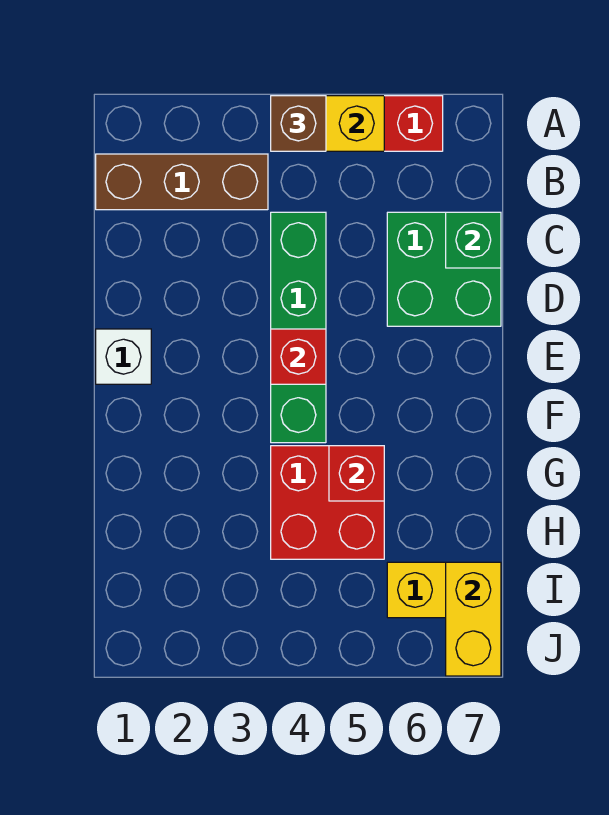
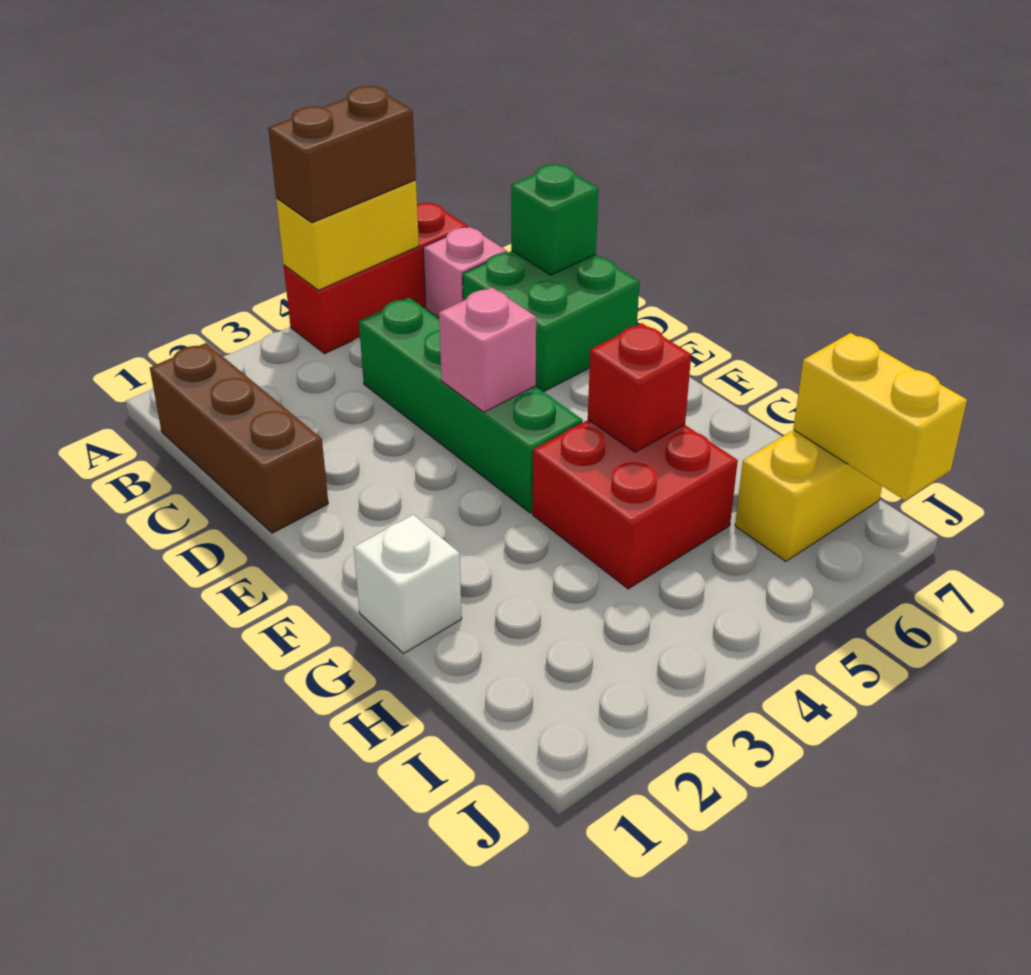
brown brick A4 level 3 -> brown brick A4:A5 level 3
brown brick B1:B3 level 1 -> brown brick B1:D1 level 1
none -> pink brick B6 level 1
white brick E1 level 1 -> white brick G1 level 1
red brick E4 level 2 -> pink brick E4 level 2

